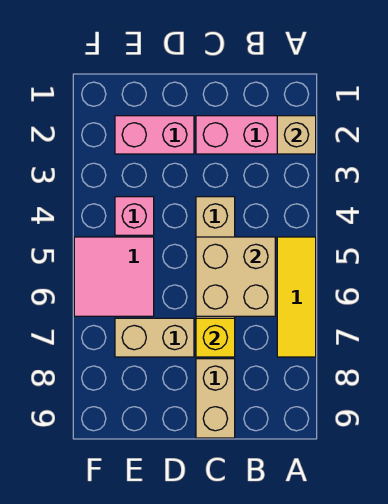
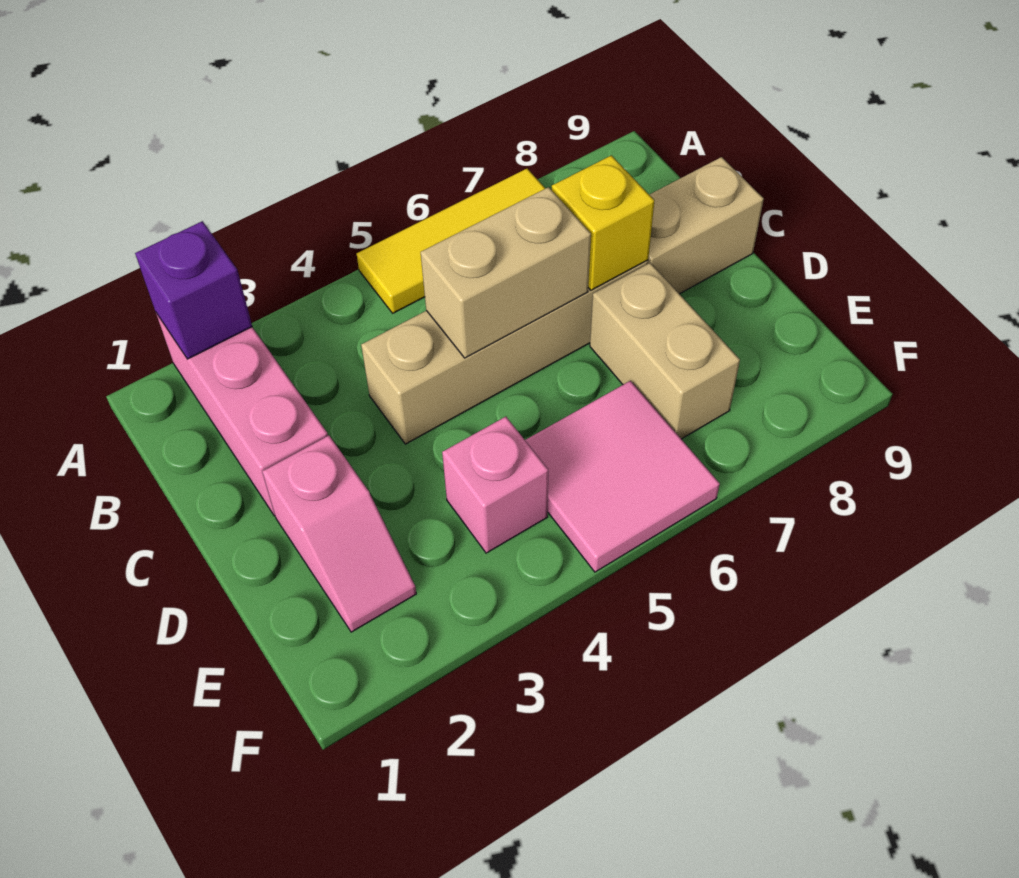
tan brick A2 level 2 -> purple brick A2 level 2
tan brick B5:C6 level 2 -> tan brick C5:C6 level 2
pink brick D2:E2 level 1 -> pink slope D2:E2 level 1 top D

